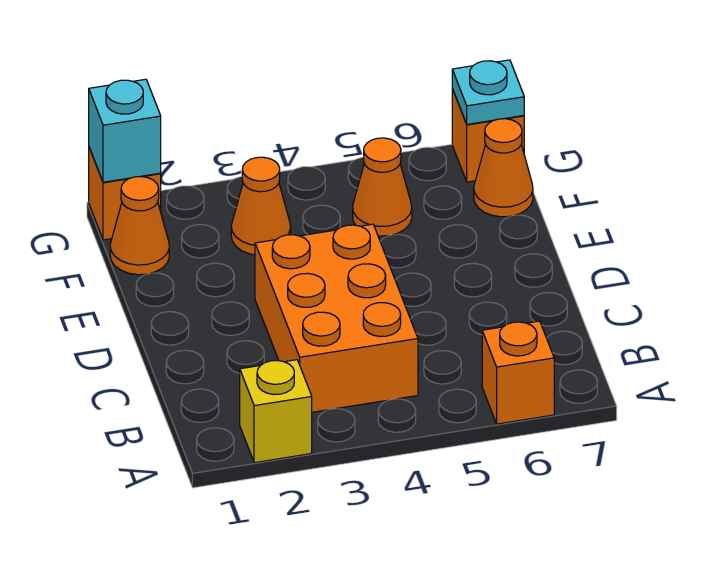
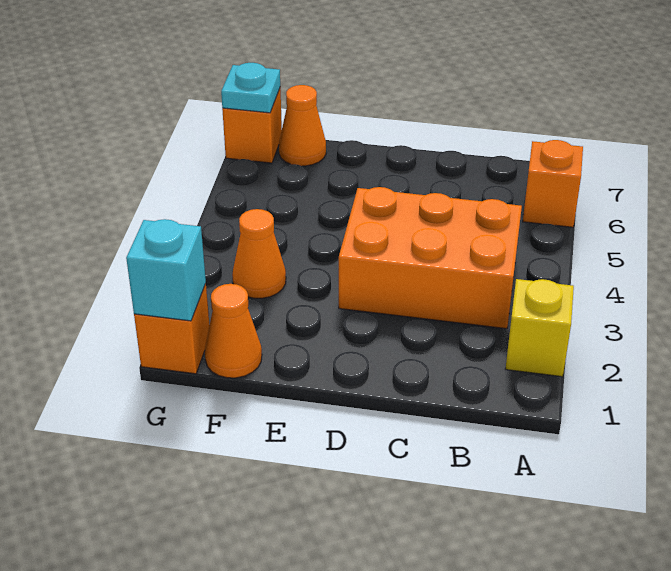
orange cone F5 level 1 -> none

